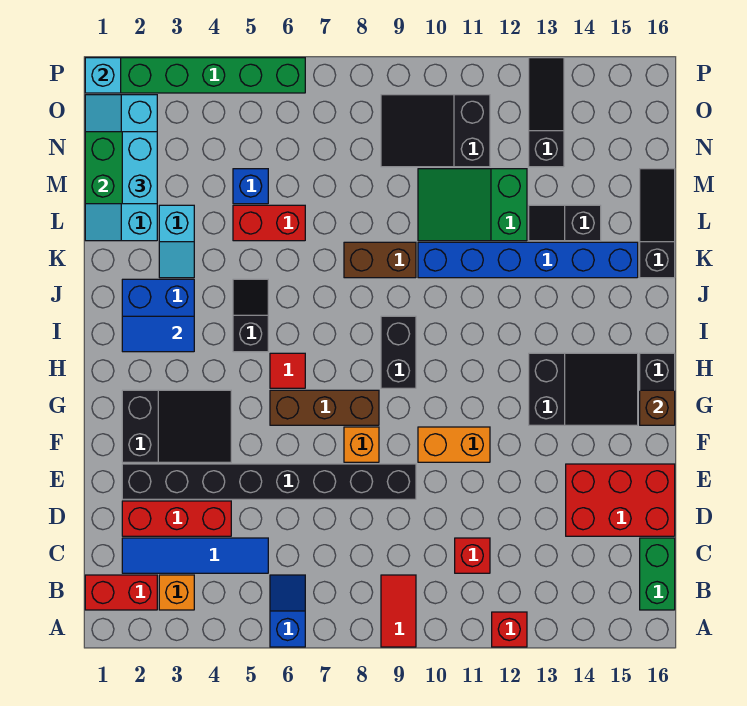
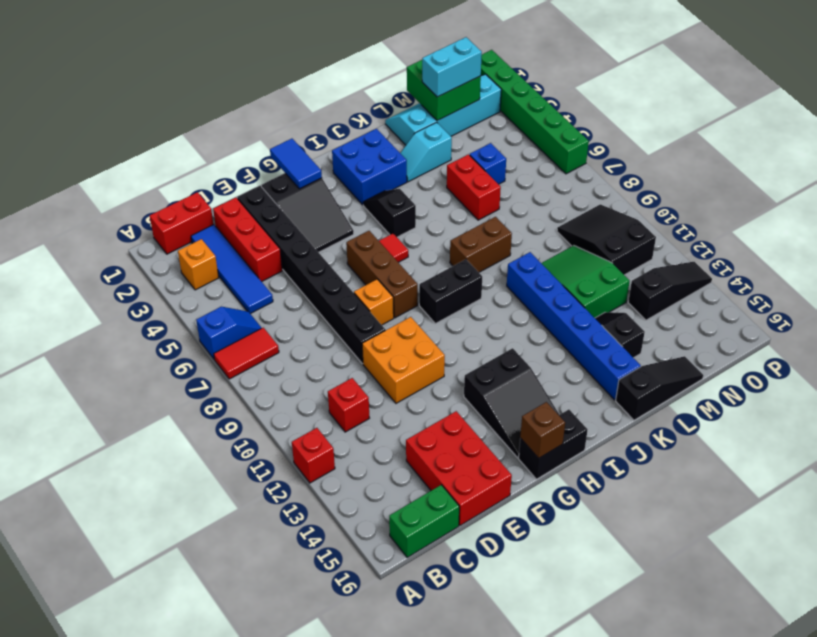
red tile A9:B9 level 1 -> red tile A7:B7 level 1
red brick B1:B2 level 1 -> red brick B1:C1 level 1
orange brick F10:F11 level 1 -> orange brick E10:F11 level 1
blue tile I2:I3 level 2 -> blue tile G1:G2 level 2
black slope I5:J5 level 1 top I -> black slope I4:I5 level 1 top 5
brown brick K8:K9 level 1 -> brown brick J8:K8 level 1
cyan brick P1 level 2 -> none

